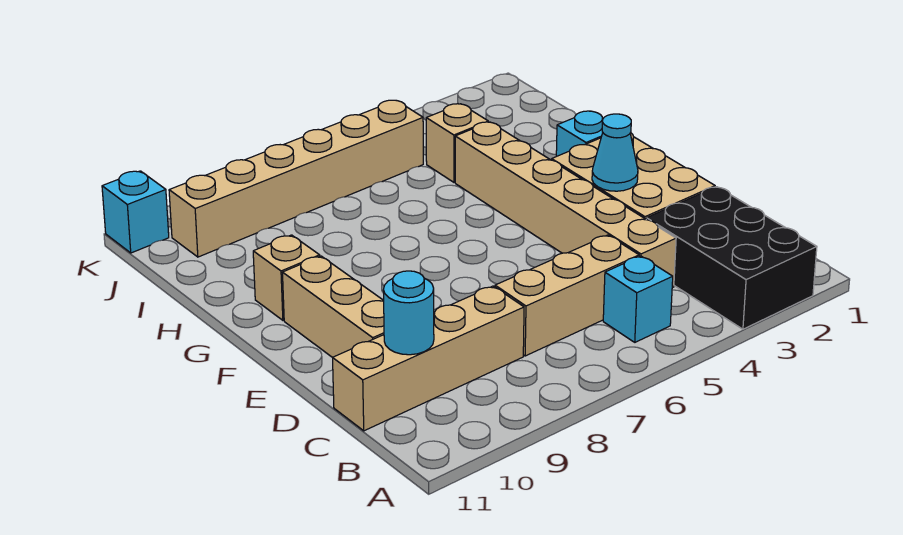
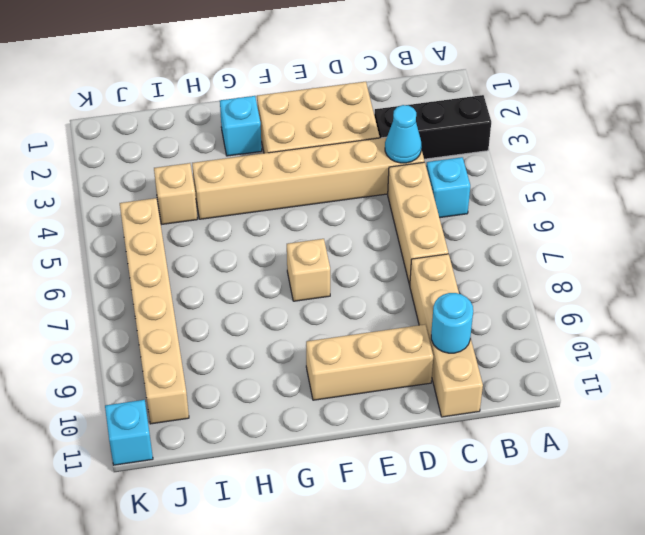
black brick A2:C3 level 1 -> black brick A3:C3 level 1
cyan cone E3 level 2 -> cyan cone C4 level 2
tan brick G10 level 1 -> tan brick F7 level 1

